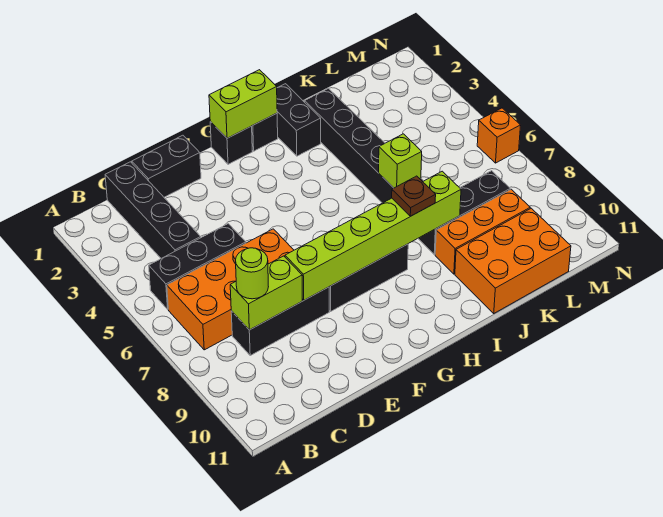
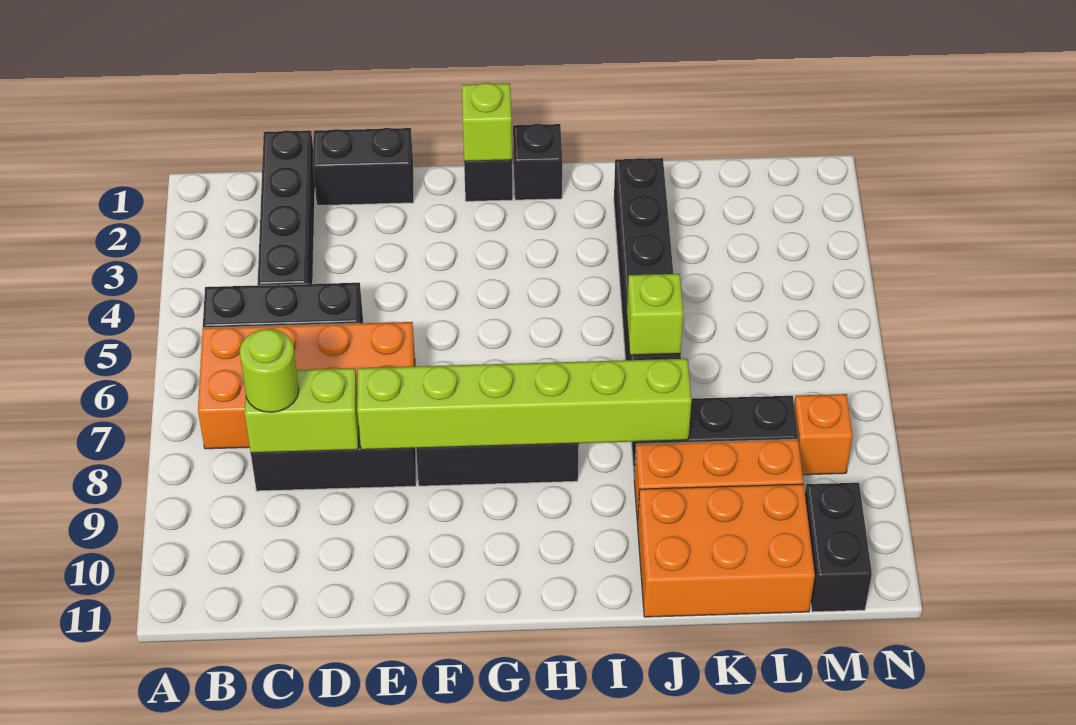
lime brick G1:H1 level 2 -> lime brick G1 level 2
black brick I1:I2 level 1 -> black brick M10:M11 level 1
brown plate I8 level 3 -> none
orange brick N6 level 1 -> orange brick M8 level 1

